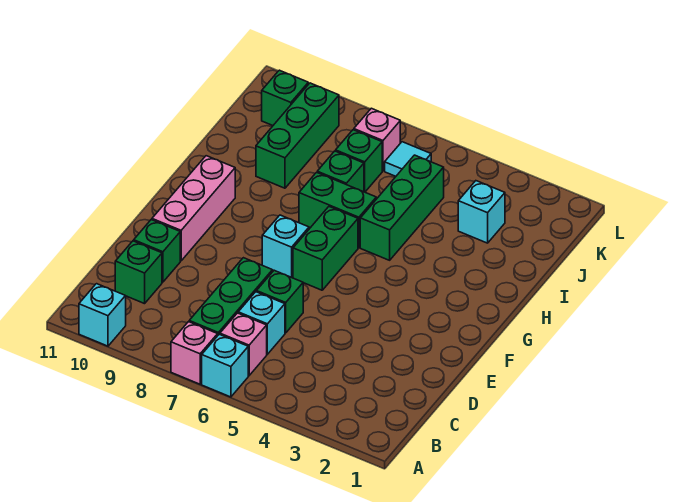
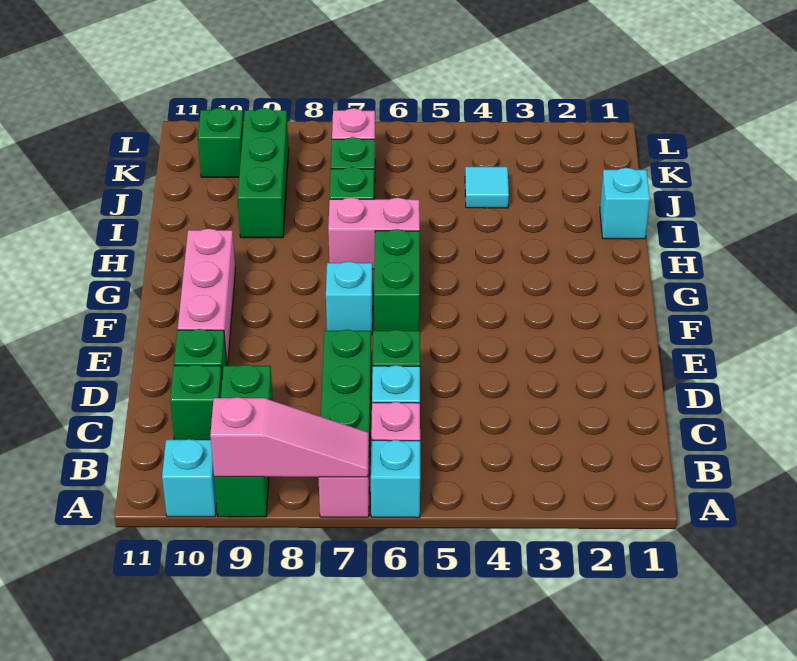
none -> pink slope A7:A9 level 2 top 9
green brick H5:J5 level 1 -> green brick A9:C9 level 1
green brick H6:H7 level 1 -> pink brick H6:H7 level 1
cyan brick J3 level 1 -> cyan brick I1 level 1
cyan tile K6 level 1 -> cyan tile J4 level 1

